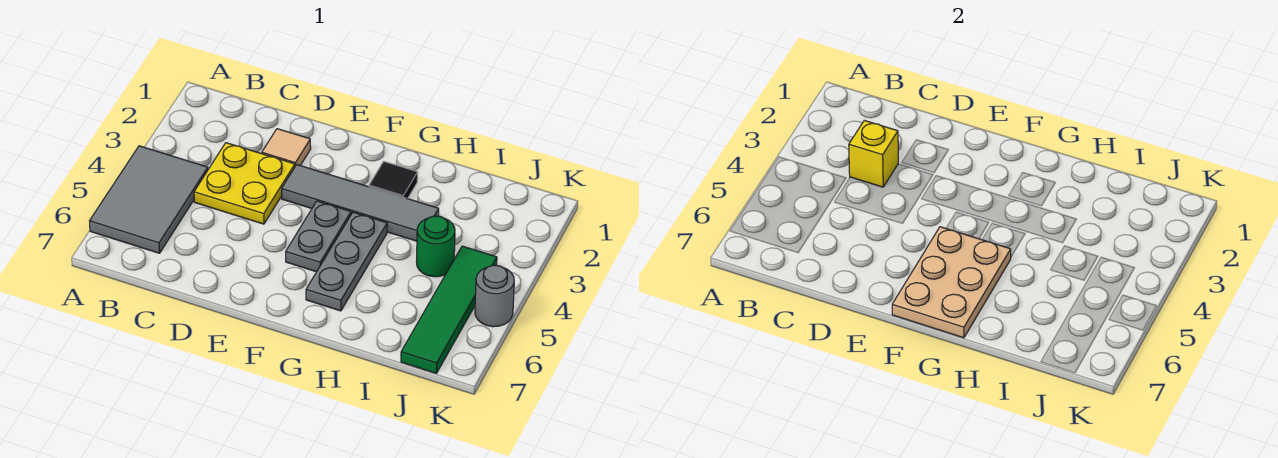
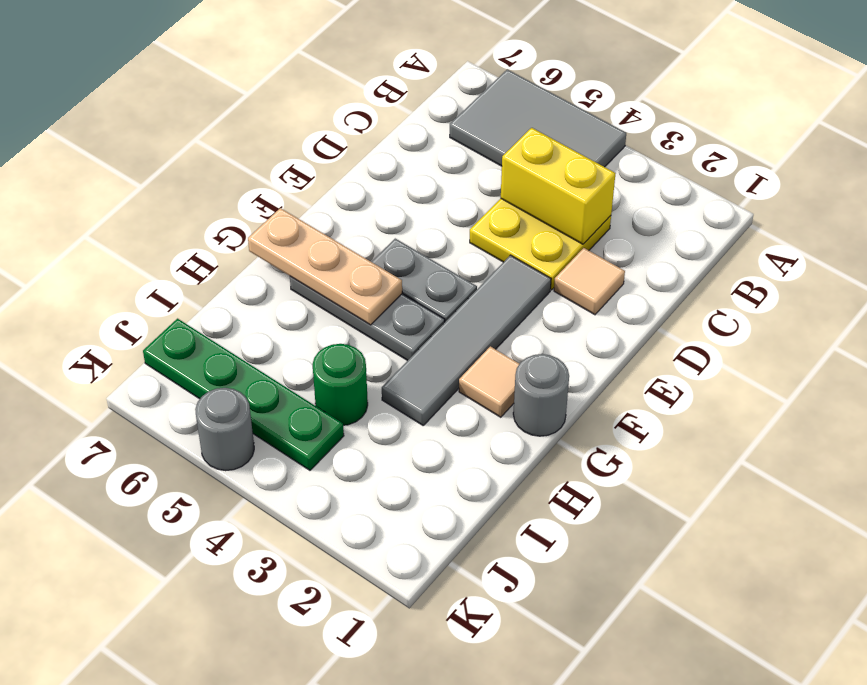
yellow brick C3 level 2 -> yellow brick C3:C4 level 2
tan plate F5:G7 level 2 -> tan plate G5:G7 level 2
none -> grey round brick G1 level 1
black tile G2 level 1 -> tan tile G2 level 1
green tile J4:J7 level 1 -> green plate J4:J7 level 1

